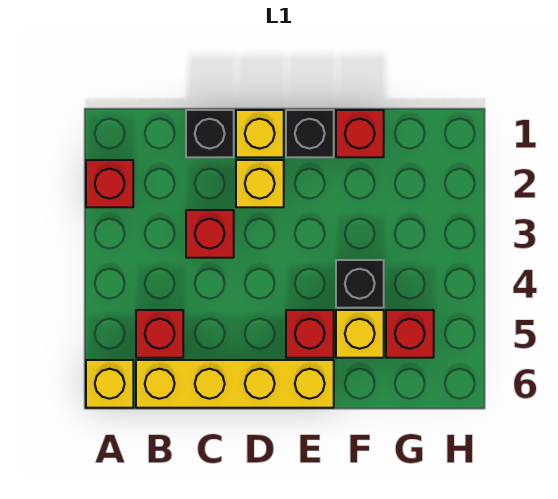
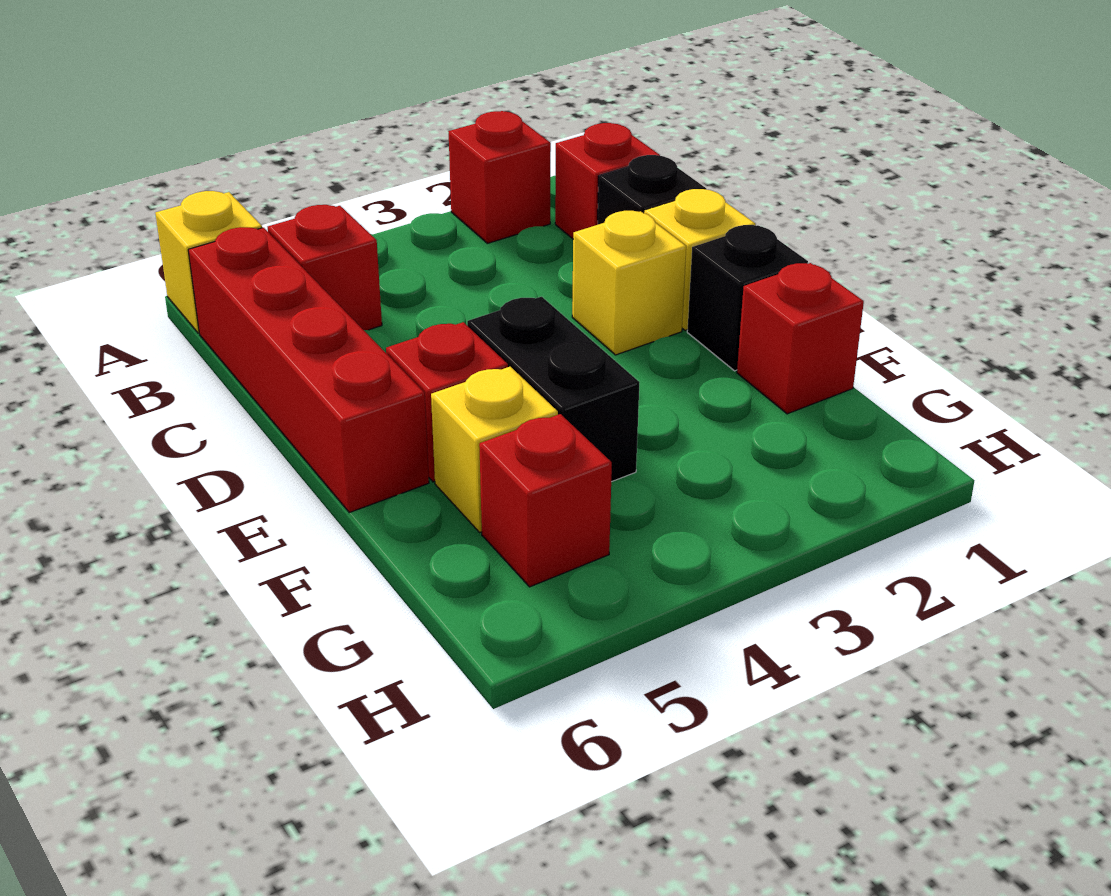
yellow brick B6:E6 level 1 -> red brick B6:E6 level 1
red brick C3 level 1 -> red brick B1 level 1
black brick F4 level 1 -> black brick E4:F4 level 1

